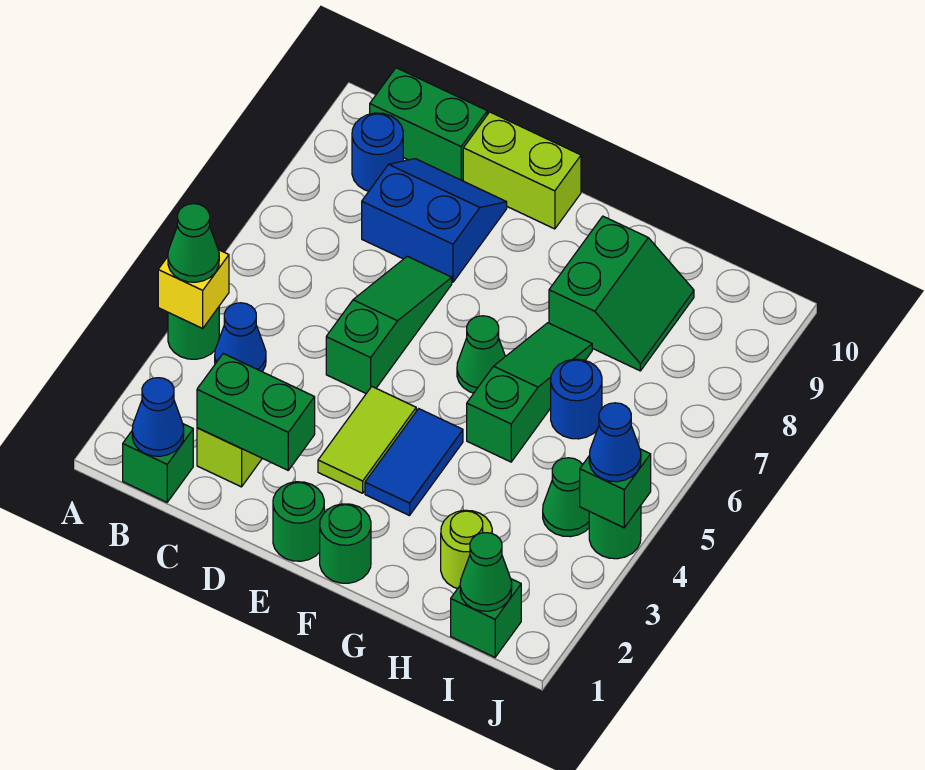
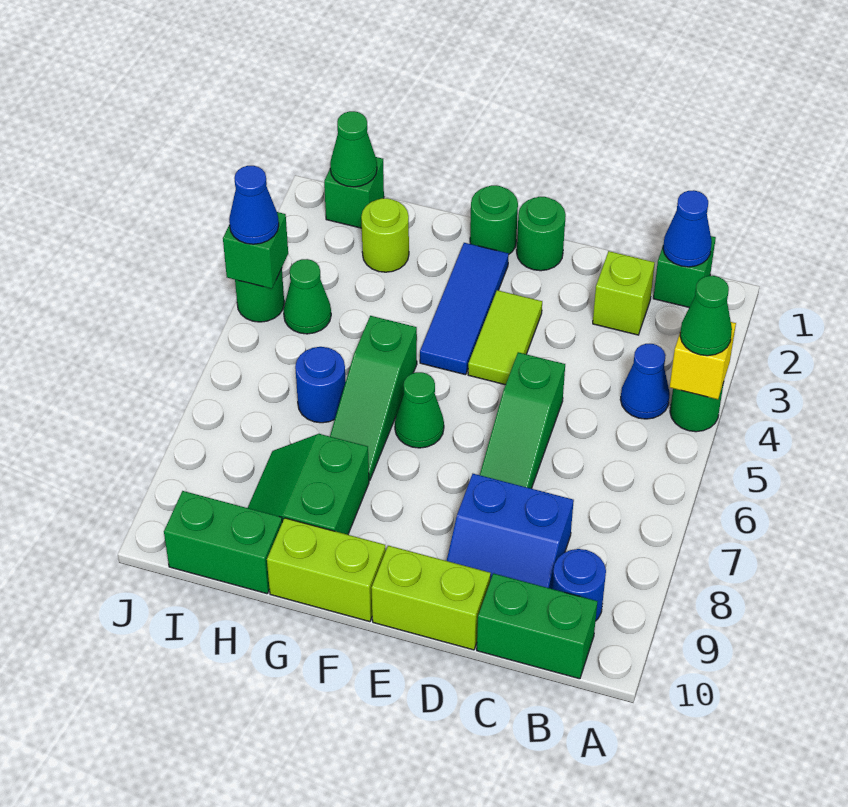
green brick C2:D2 level 2 -> green brick H10:I10 level 1
blue tile F3:F4 level 1 -> blue tile F2:F4 level 1
none -> lime brick F10:G10 level 1

